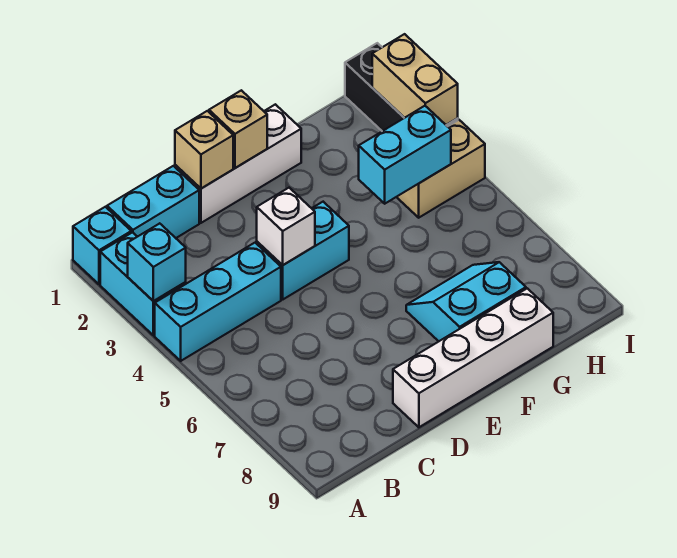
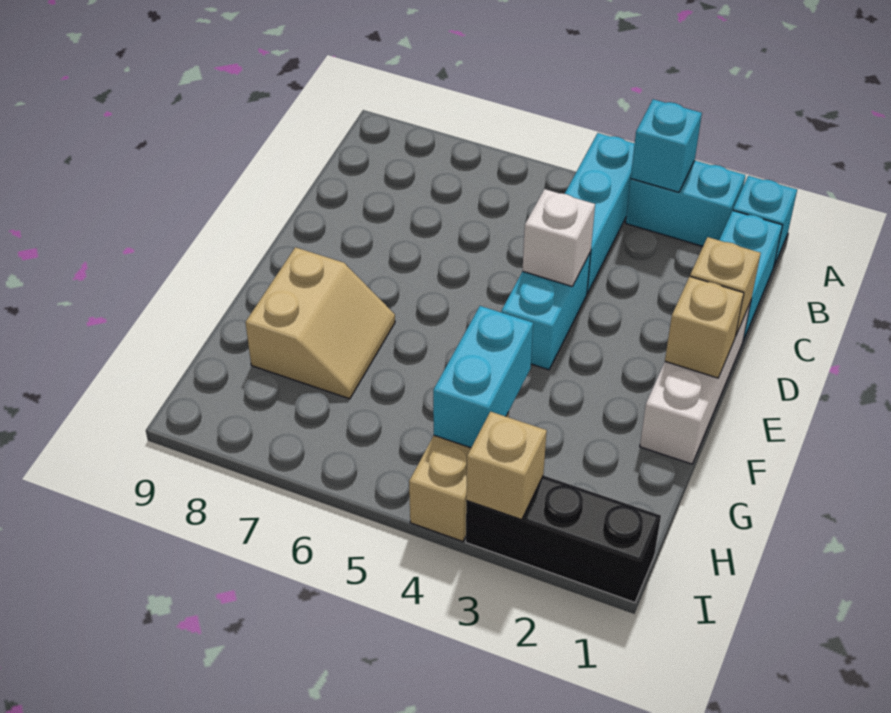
white brick D9:G9 level 1 -> none
cyan slope F7:G8 level 1 top 8 -> tan slope F7:G8 level 1 top 8
tan brick I2:I3 level 2 -> tan brick I3 level 2

